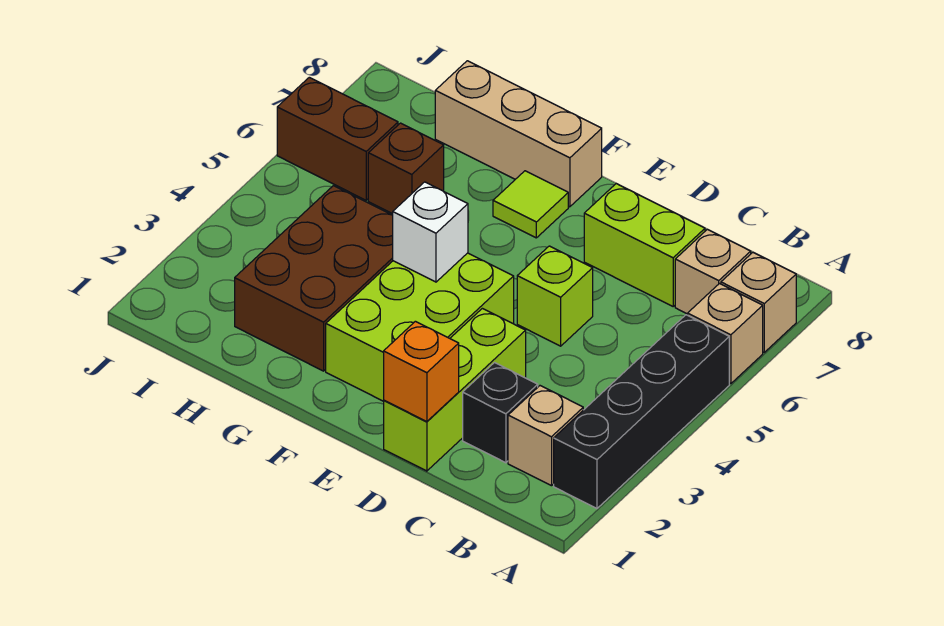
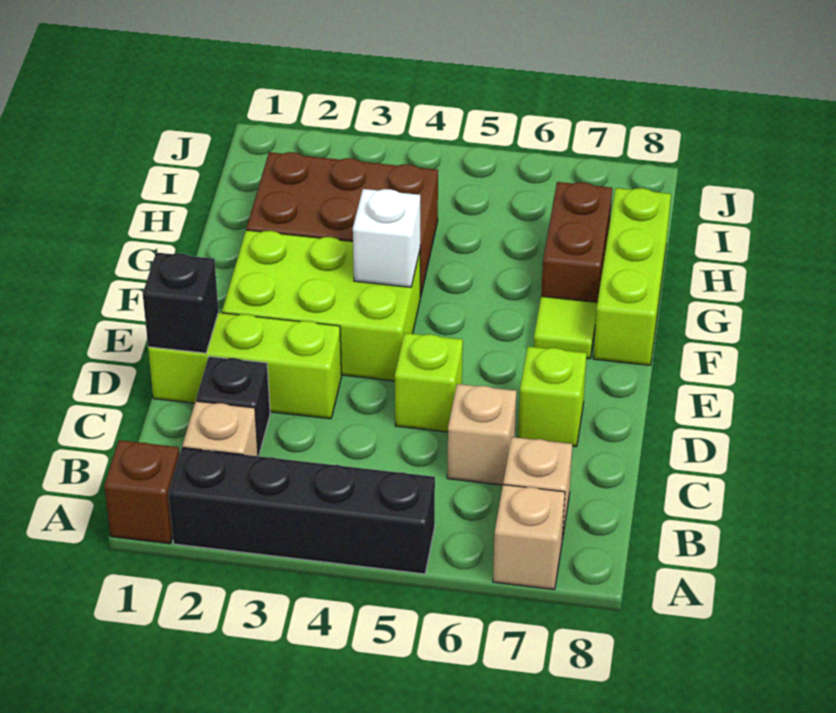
tan brick A6 level 1 -> tan brick C6 level 1
lime brick C7:D7 level 1 -> lime brick D7 level 1
orange brick D1 level 2 -> black brick D1 level 2
tan brick F8:H8 level 1 -> lime brick F8:H8 level 1
brown brick H6 level 1 -> brown brick A1 level 1
brown brick I6:J6 level 1 -> brown brick G7:H7 level 1

